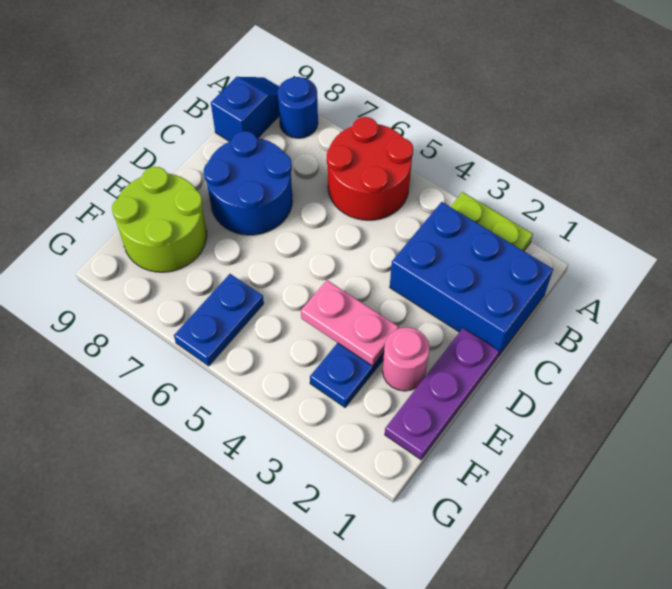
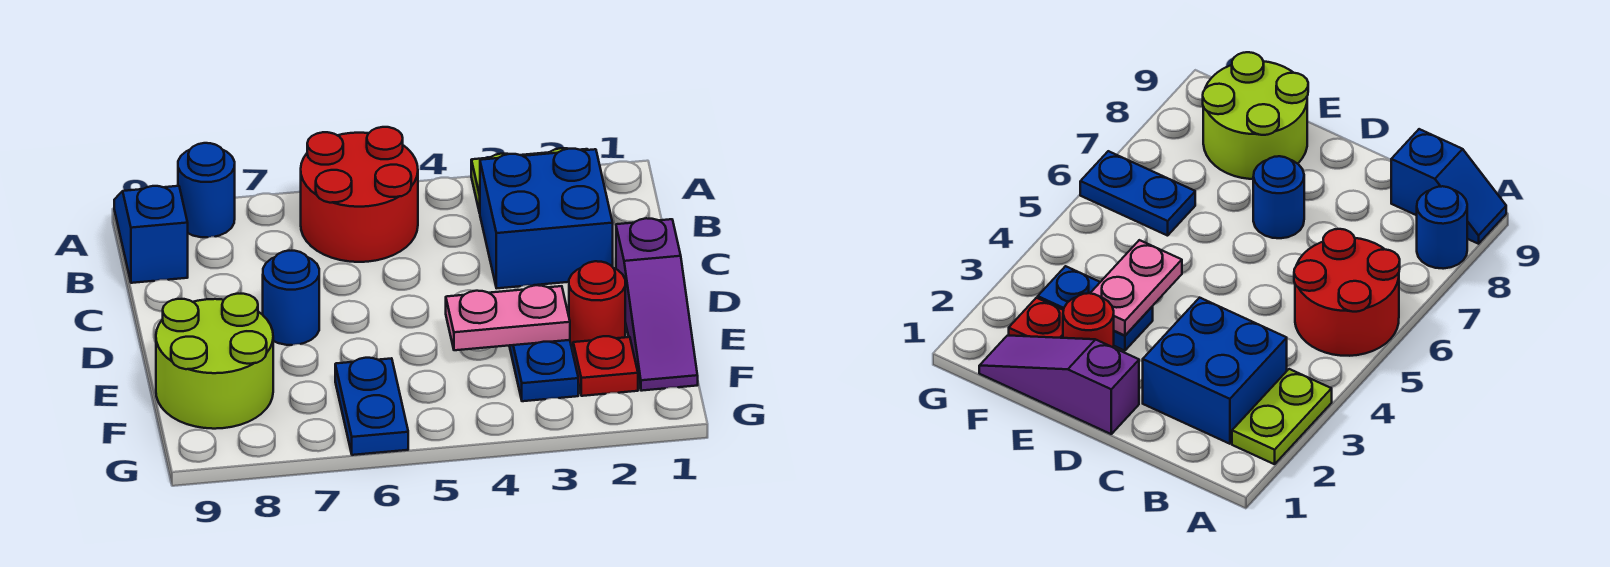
blue brick B1:C3 level 1 -> blue brick B2:C3 level 1
blue round brick C7:D8 level 1 -> blue round brick D7 level 1
purple plate D1:F1 level 1 -> purple slope D1:F1 level 1 top D
pink round brick E2 level 1 -> red round brick E2 level 1
none -> red plate F2 level 1

